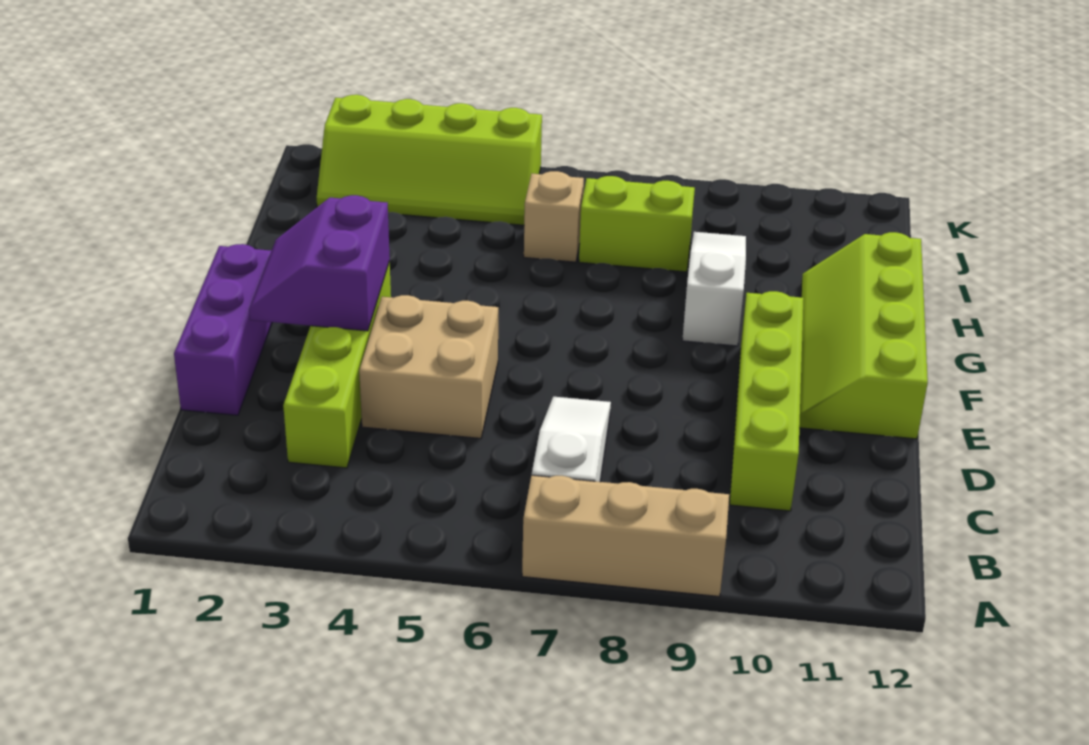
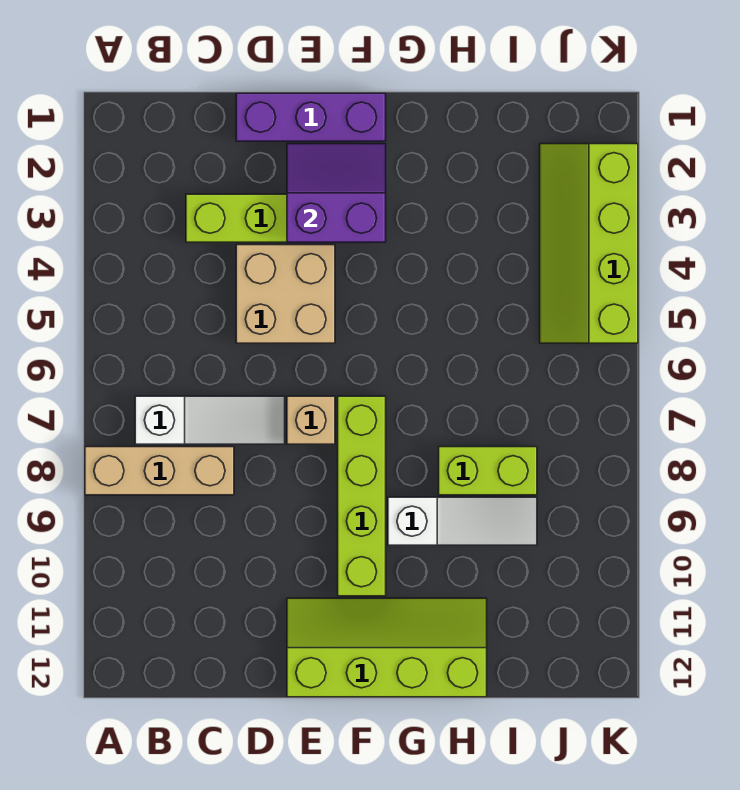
tan brick A7:A9 level 1 -> tan brick A8:C8 level 1
lime brick C10:F10 level 1 -> lime brick F7:F10 level 1
tan brick I6 level 1 -> tan brick E7 level 1
lime brick I7:I8 level 1 -> lime brick H8:I8 level 1

